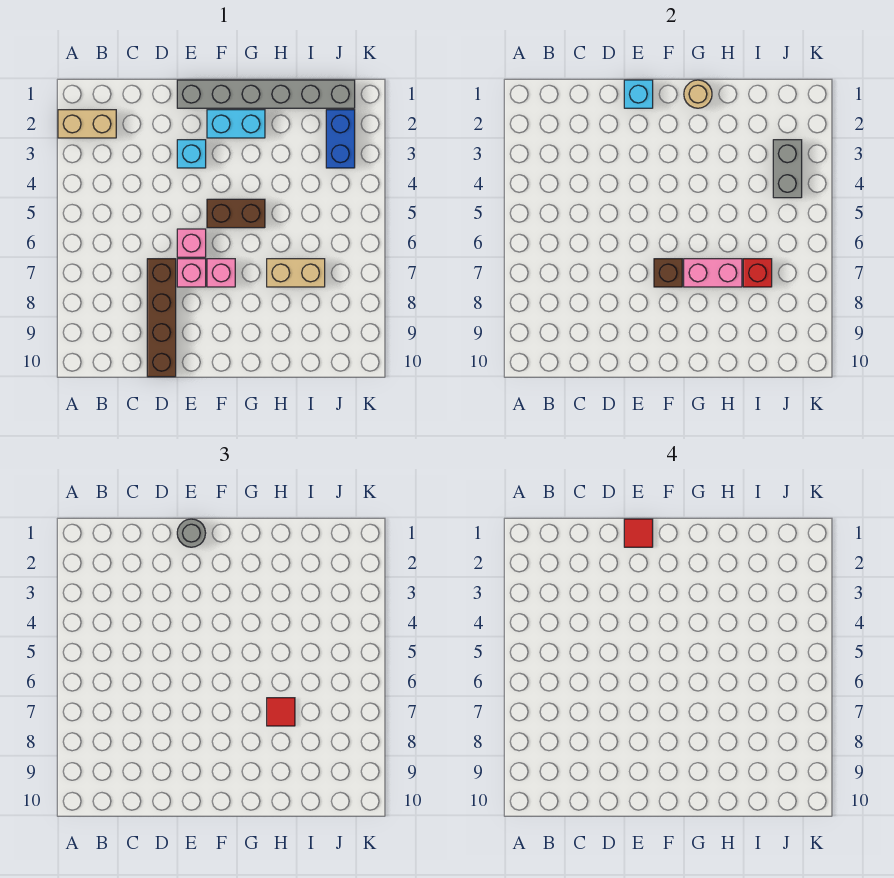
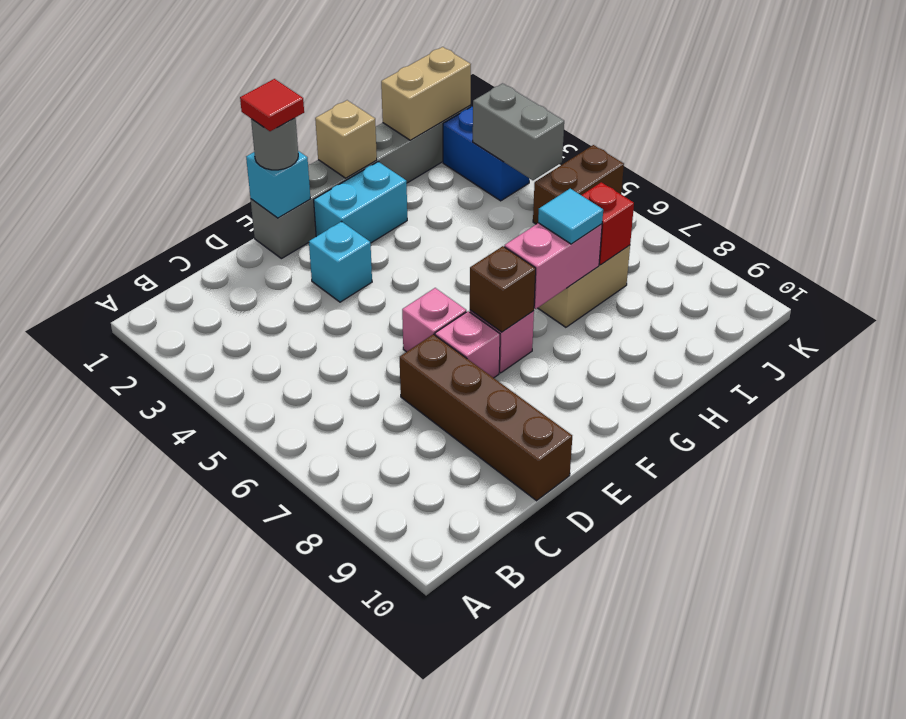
tan brick A2:B2 level 1 -> tan brick I1:J1 level 2
brown brick F5:G5 level 1 -> brown brick J5:K5 level 1
tan round brick G1 level 2 -> tan brick G1 level 2
red tile H7 level 3 -> cyan tile H7 level 3

